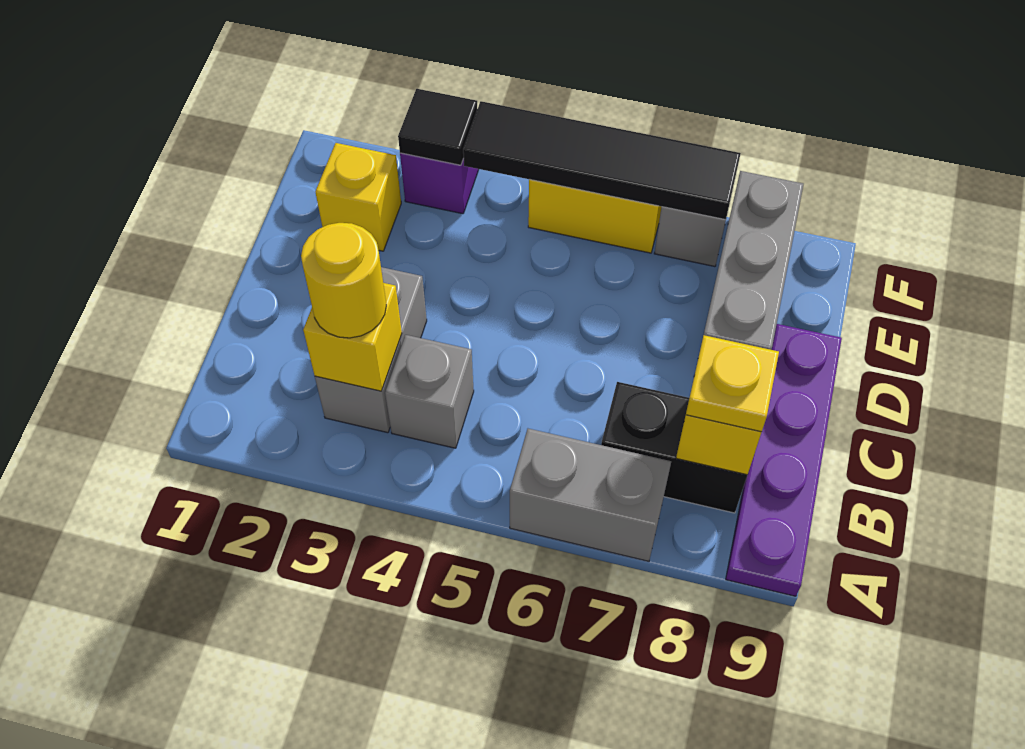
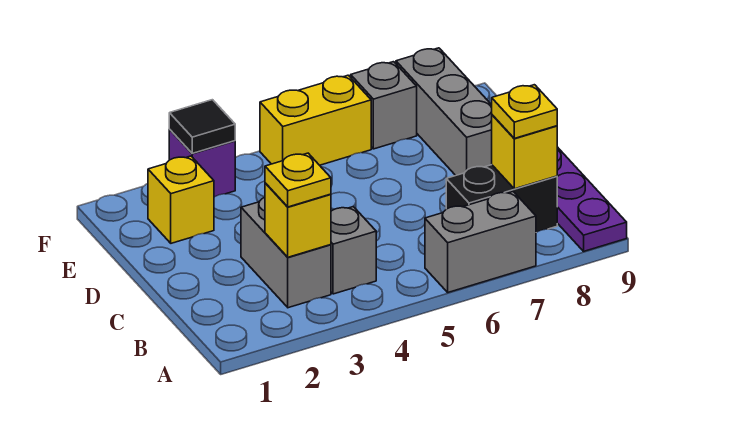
yellow round brick B3 level 3 -> yellow plate B3 level 3
black tile F4:F7 level 2 -> none

